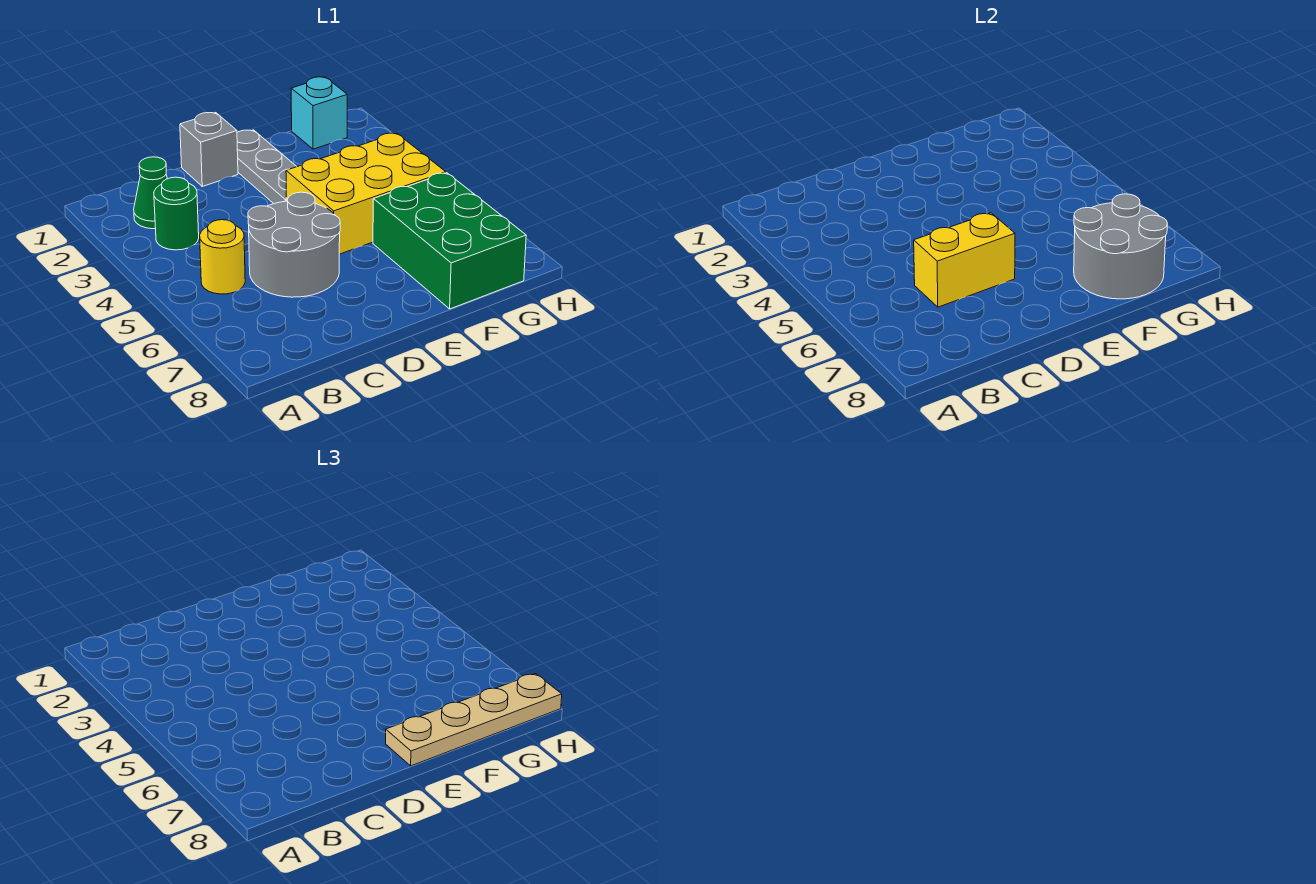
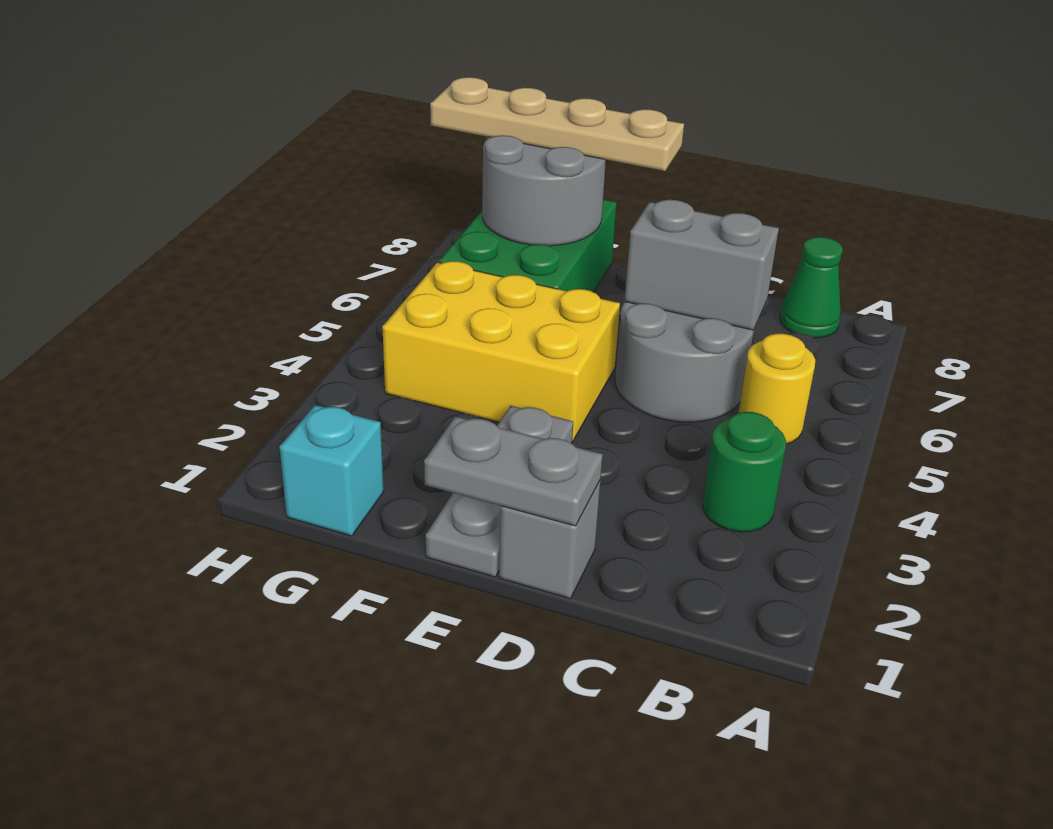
green cone B2 level 1 -> green cone B8 level 1
yellow brick C6:D6 level 2 -> grey brick C6:D6 level 2
none -> grey plate D1:E1 level 2

